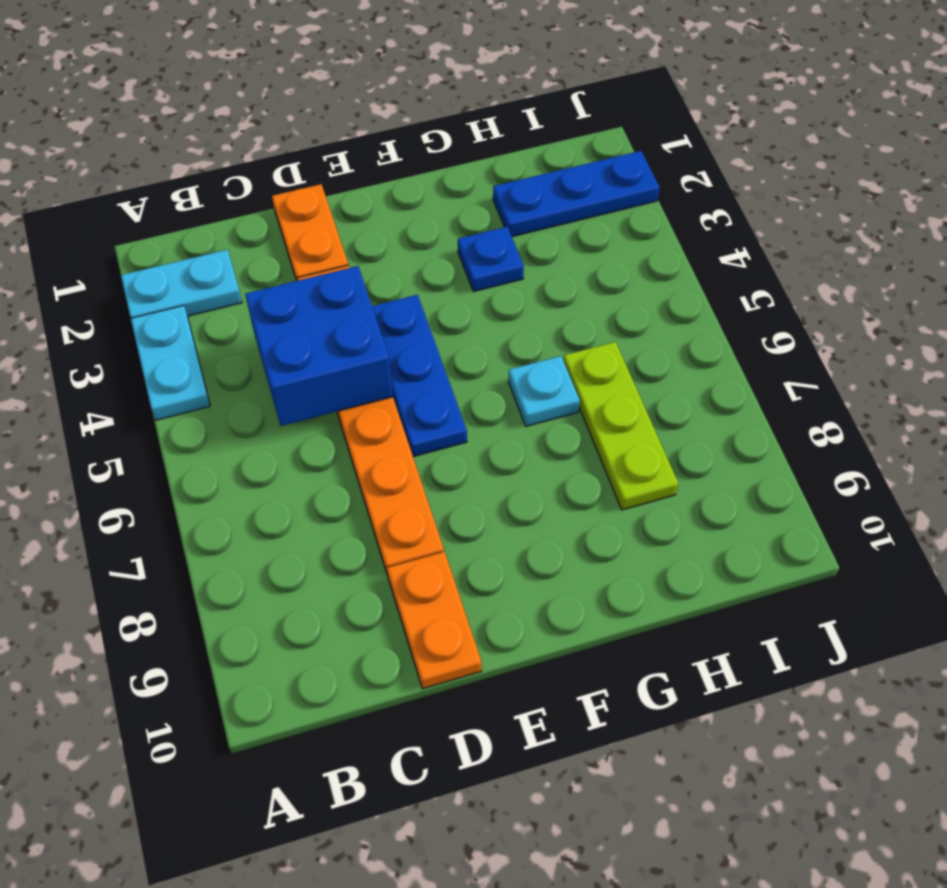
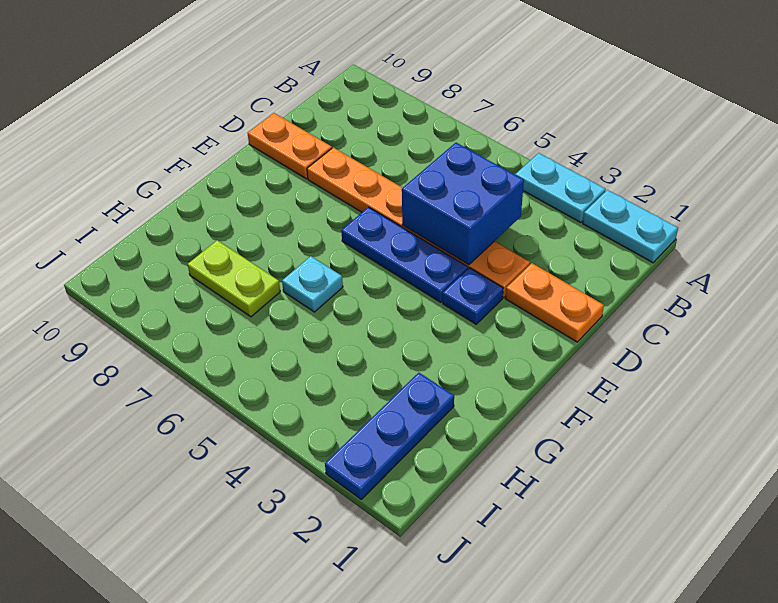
cyan plate A2:B2 level 1 -> cyan plate A1:A2 level 1
blue plate G3 level 1 -> blue plate E3 level 1
lime plate H6:H8 level 1 -> lime plate H7:H8 level 1

